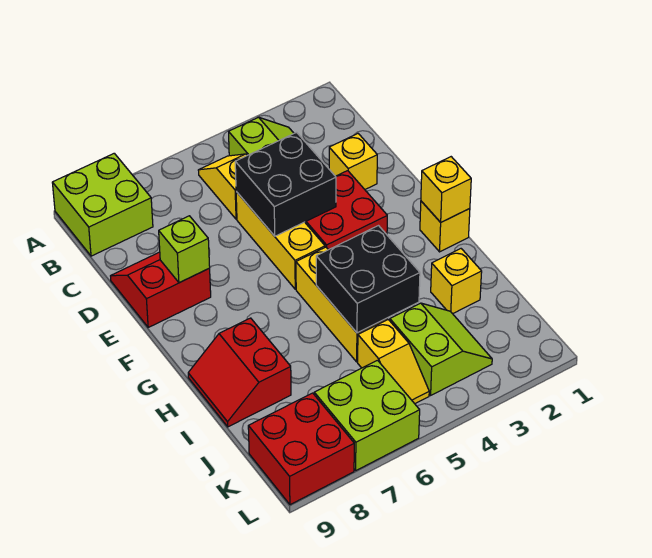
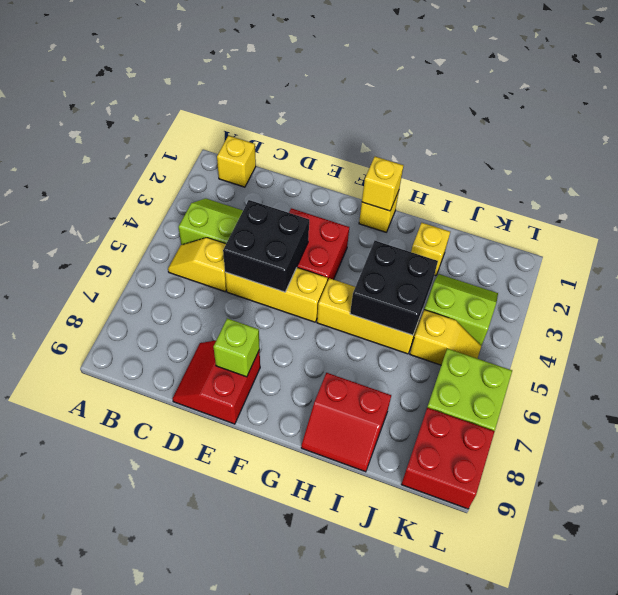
lime brick A8:B9 level 1 -> none
yellow brick D2 level 1 -> yellow brick B1 level 1

